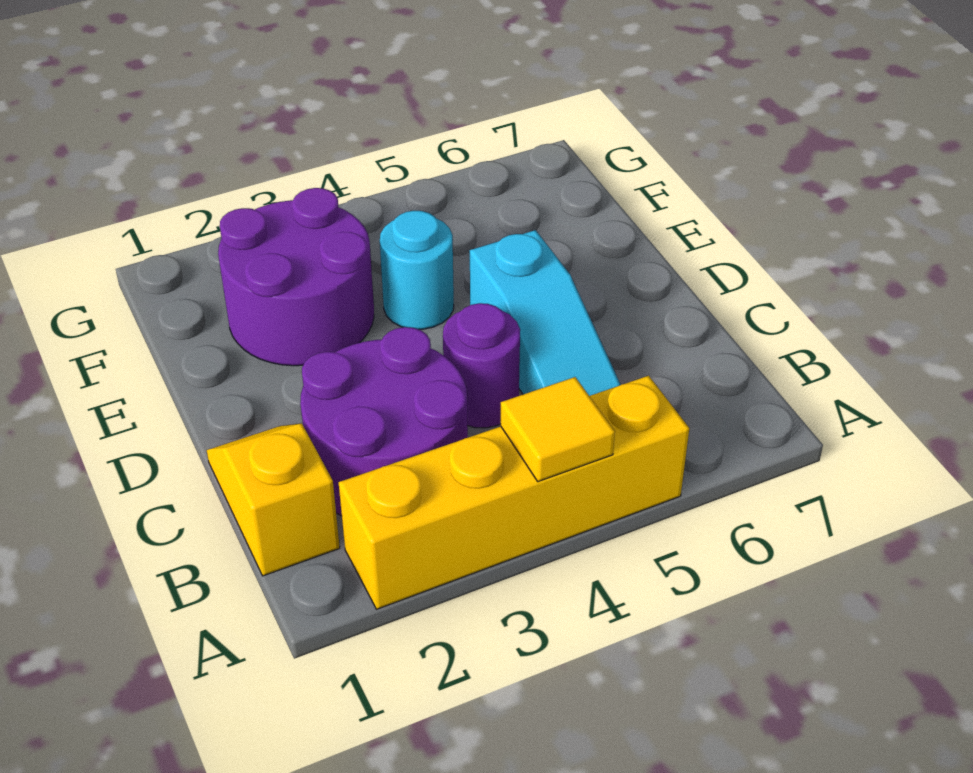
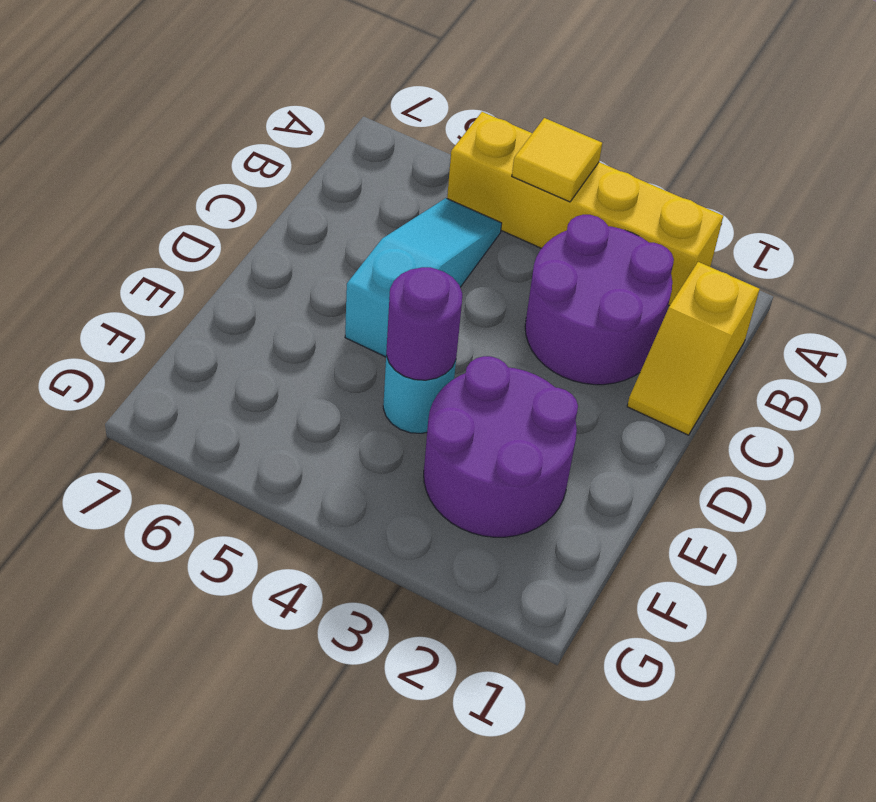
purple round brick C4 level 1 -> purple round brick E4 level 2

